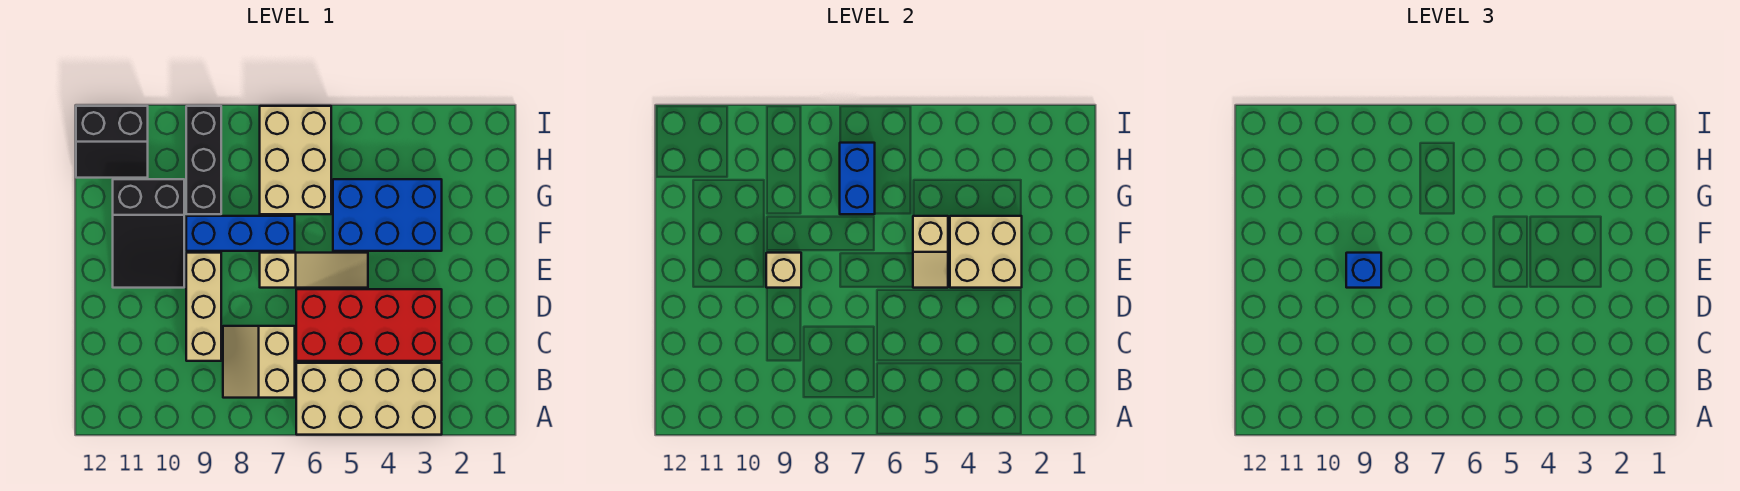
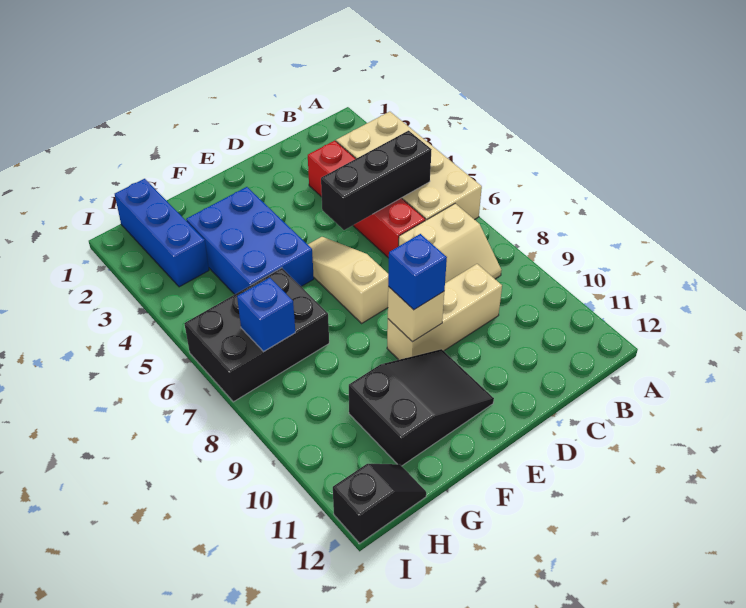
red brick C3:D6 level 1 -> red brick C3:C6 level 1
tan brick E3:F4 level 2 -> none
tan slope E5:F5 level 2 top F -> none
blue brick F7:F9 level 1 -> blue brick H1:H3 level 1
tan brick G6:I7 level 1 -> black brick G6:I7 level 1
blue brick G7:H7 level 2 -> blue brick H7 level 2
black brick G9:I9 level 1 -> black brick B5:D5 level 2
black slope H11:I12 level 1 top I -> black slope H12:I12 level 1 top I

